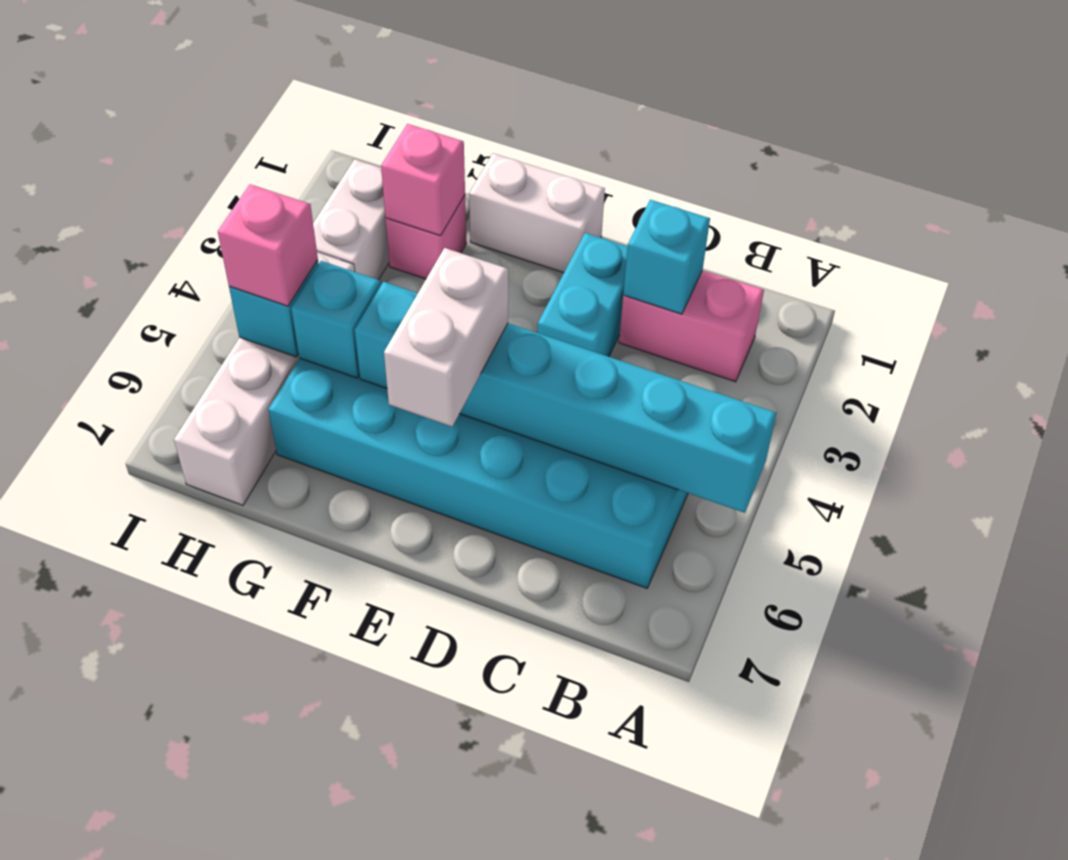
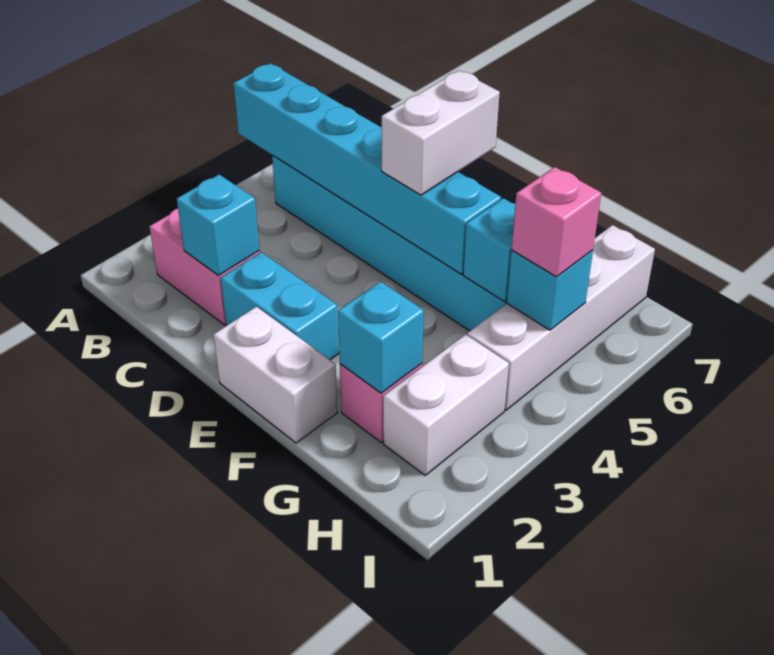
cyan brick D2:D3 level 1 -> cyan brick D2:E2 level 1
pink brick G2 level 2 -> cyan brick G2 level 2

